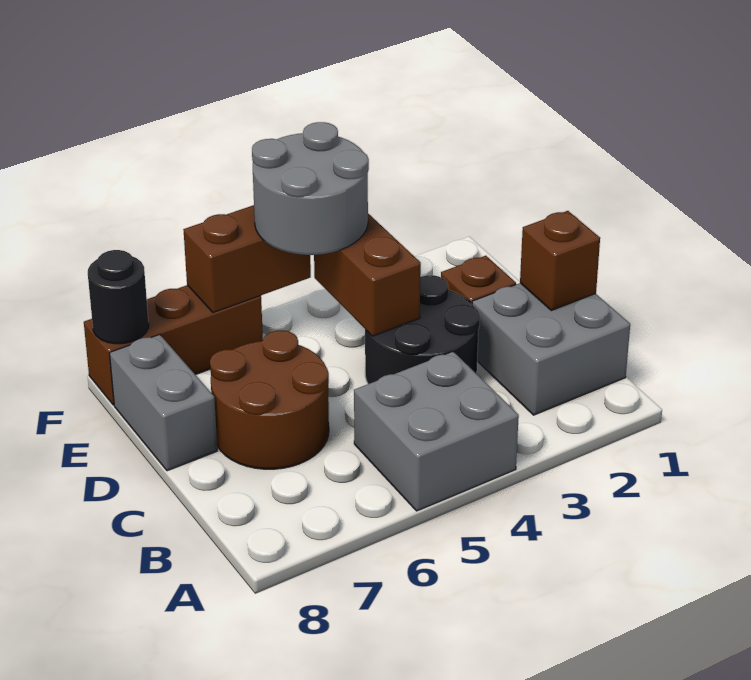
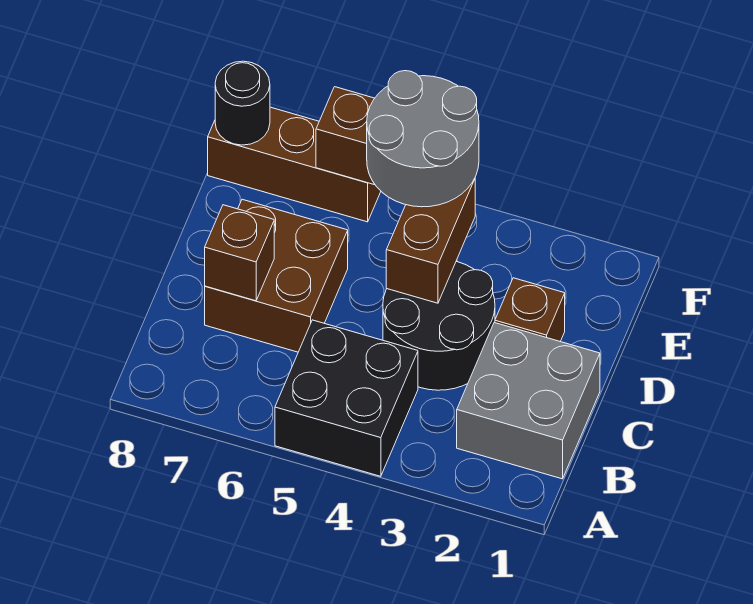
grey brick A4:B5 level 1 -> black brick A4:B5 level 1
brown brick C1 level 2 -> brown brick C7 level 2
brown round brick C6:D7 level 1 -> brown brick C6:D7 level 1
grey brick D8:E8 level 1 -> none

